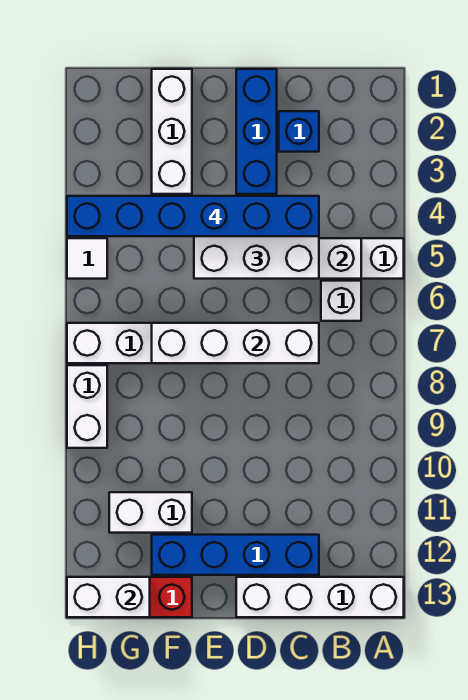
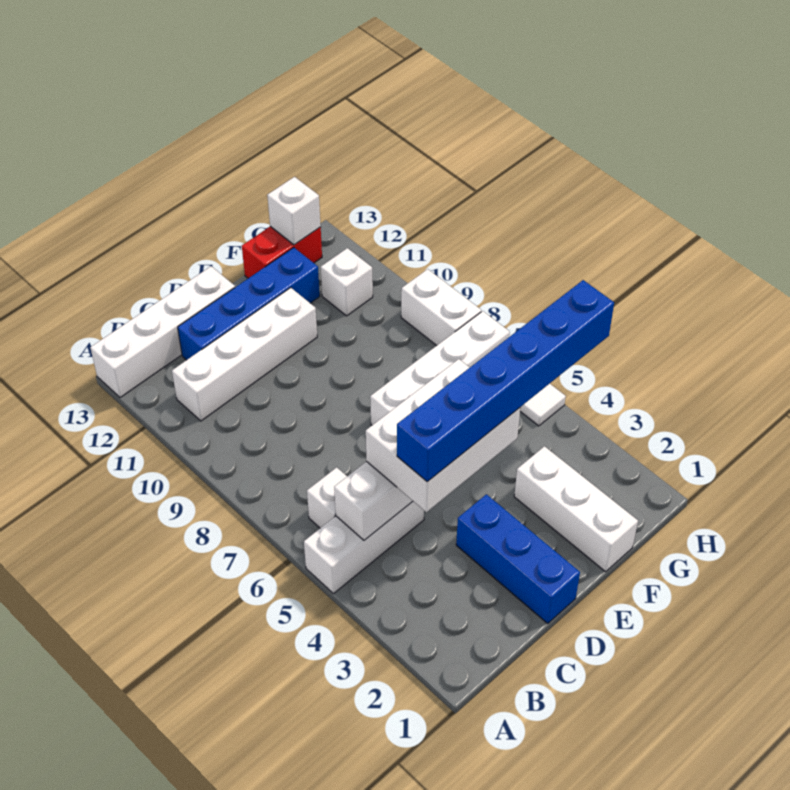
blue brick C2 level 1 -> none
white brick C7:F7 level 2 -> white brick B11:E11 level 1
white brick F11:G11 level 1 -> white brick G11 level 1
white brick G13:H13 level 2 -> white brick G13 level 2

